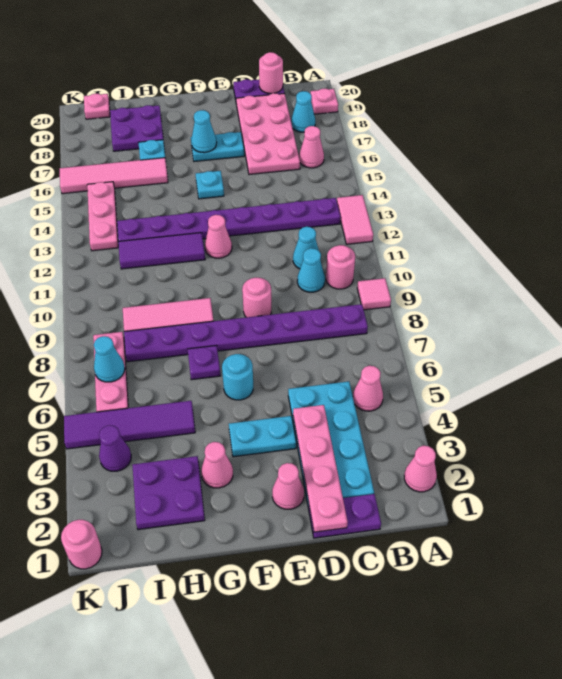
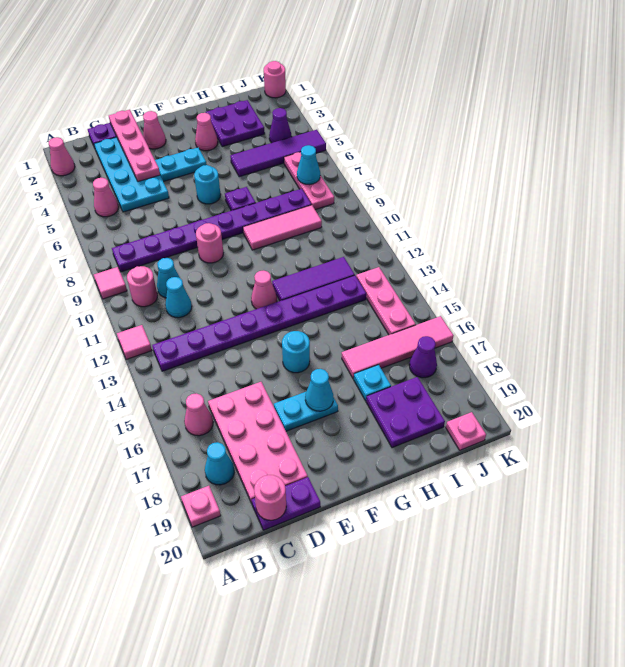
pink tile A12:A13 level 1 -> pink tile A12 level 1
cyan plate F15 level 1 -> cyan round brick F15 level 1
none -> purple cone J17 level 1

